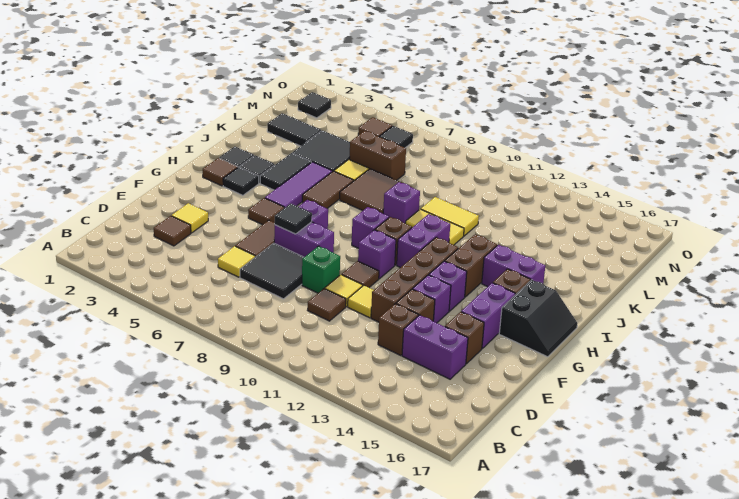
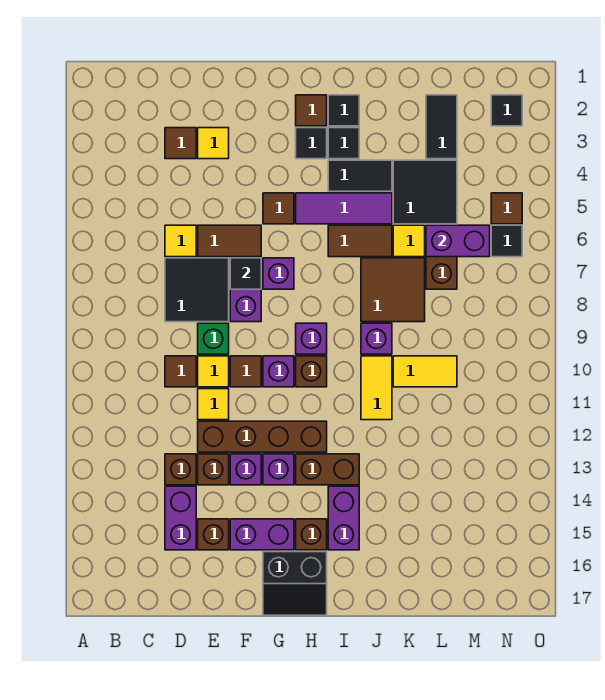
purple brick H11:I11 level 1 -> purple brick L6:M6 level 2
yellow tile K10:K11 level 1 -> yellow tile K10:L10 level 1

